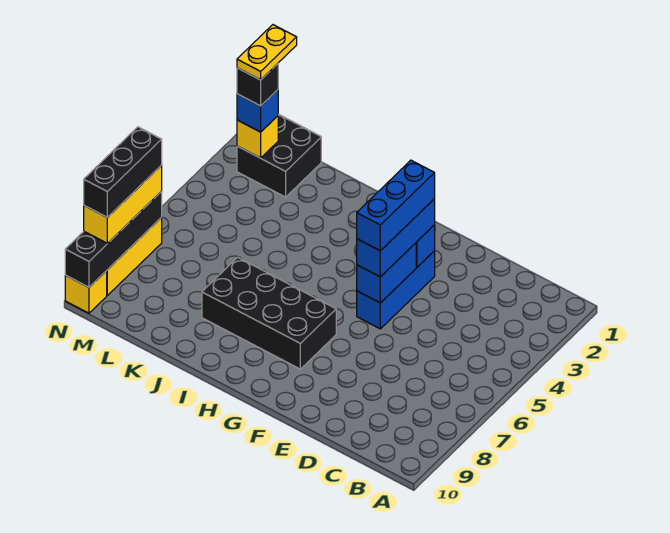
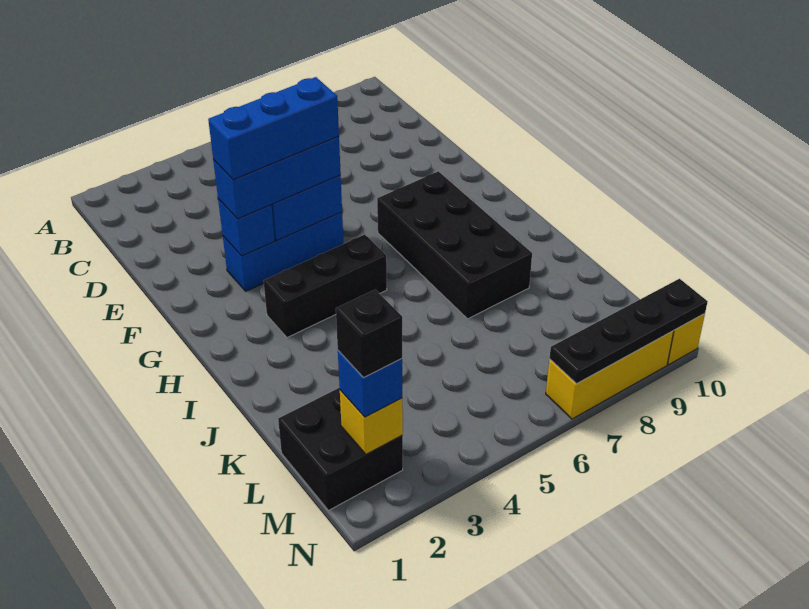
yellow plate M1:M2 level 5 -> none
black brick N7:N10 level 2 -> black plate N7:N10 level 2
yellow brick N7:N9 level 3 -> none
black brick N7:N9 level 4 -> black brick H3:H5 level 1

